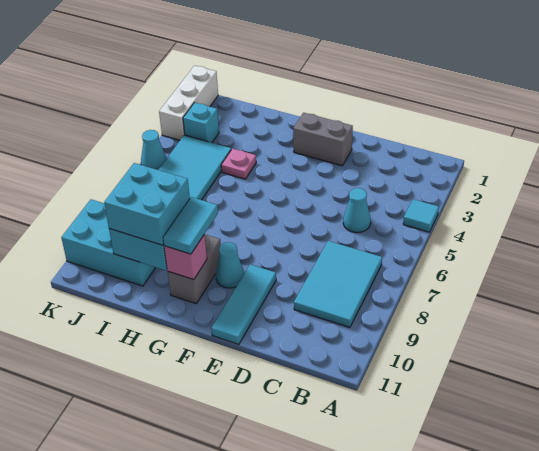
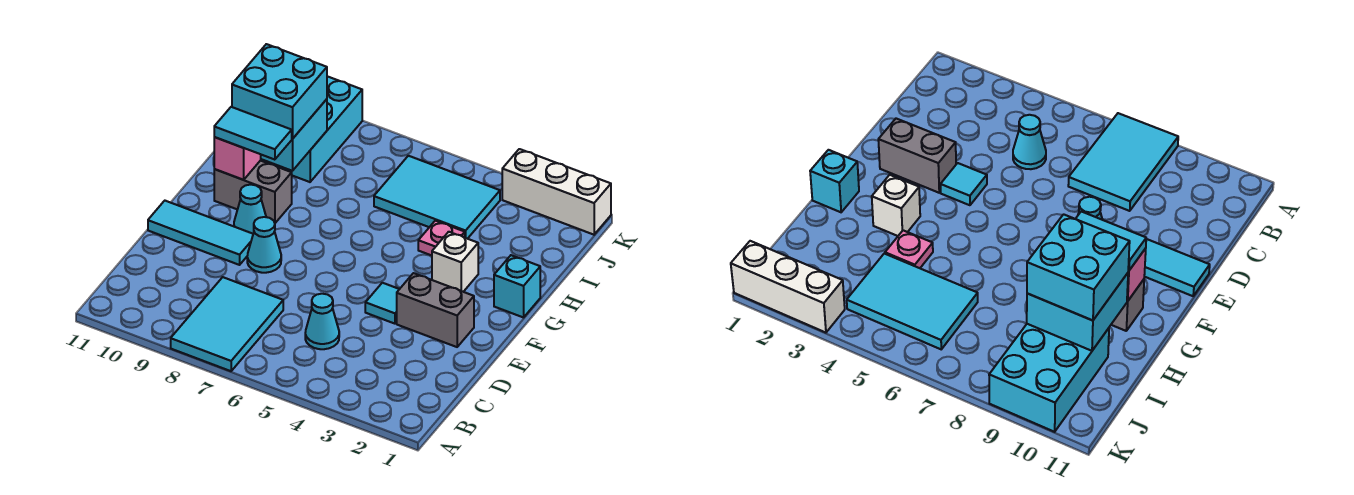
cyan tile A4 level 1 -> cyan tile E4 level 1
cyan tile B7:C9 level 1 -> cyan tile A7:C8 level 1
grey brick E2:F2 level 1 -> grey brick E2:E3 level 1
none -> white brick G3 level 1
cyan brick J3 level 1 -> cyan brick G1 level 1
cyan cone K5 level 1 -> cyan cone E8 level 1

